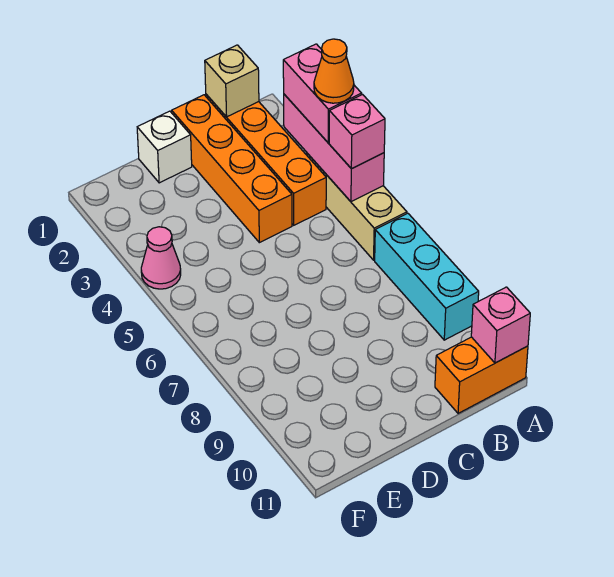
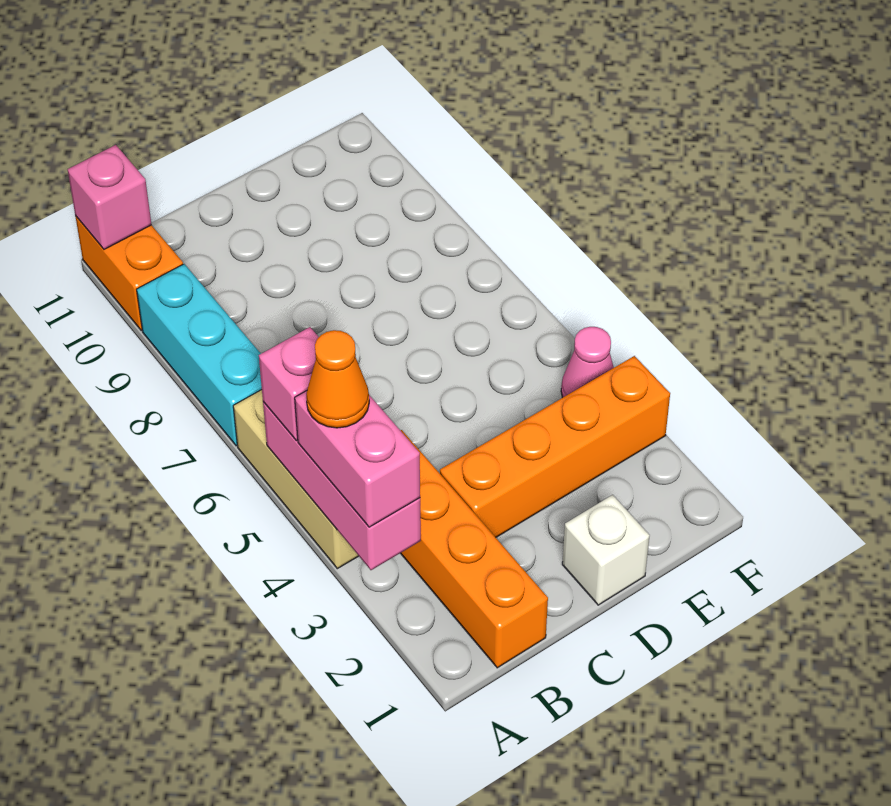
orange brick A11:B11 level 1 -> orange brick A10:A11 level 1
tan brick B1 level 2 -> none
orange brick C1:C4 level 1 -> orange brick C3:F3 level 1

